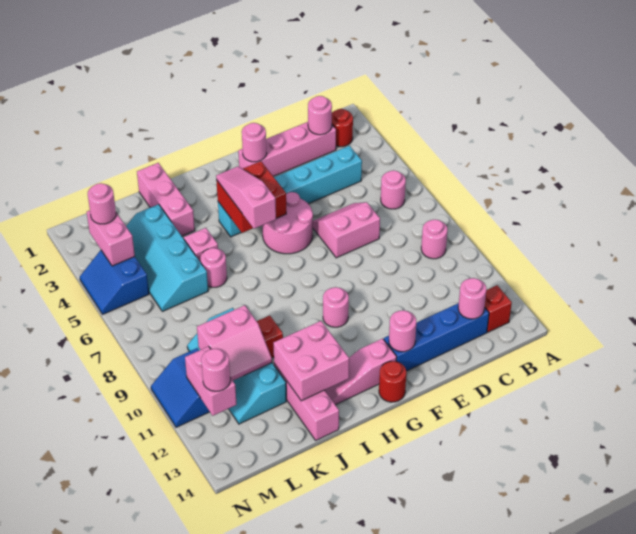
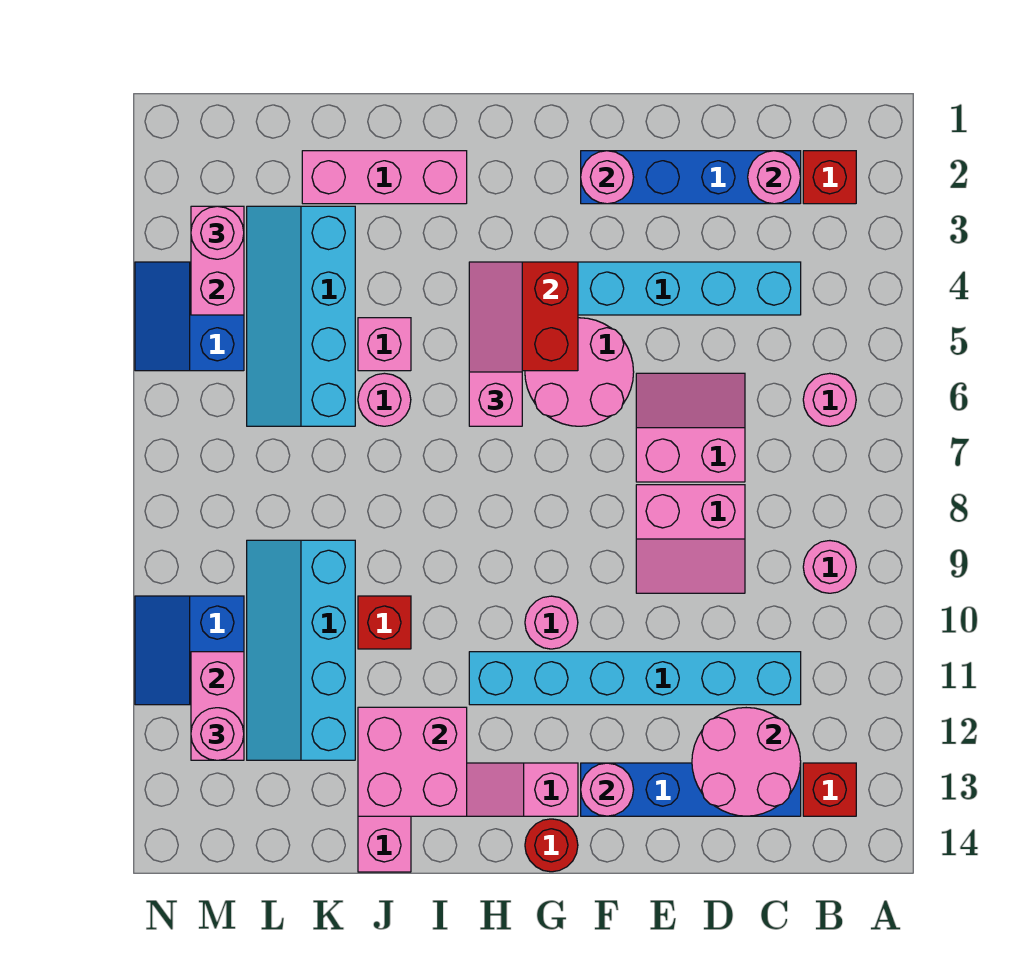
red round brick B2 level 1 -> red brick B2 level 1
pink brick C2:F2 level 1 -> blue brick C2:F2 level 1
none -> cyan brick C11:H11 level 1
pink round brick C13 level 2 -> pink round brick C12:D13 level 2
pink brick J1:J3 level 1 -> pink brick I2:K2 level 1
pink slope K10:L11 level 2 top 10 -> pink slope D8:E9 level 1 top 8

